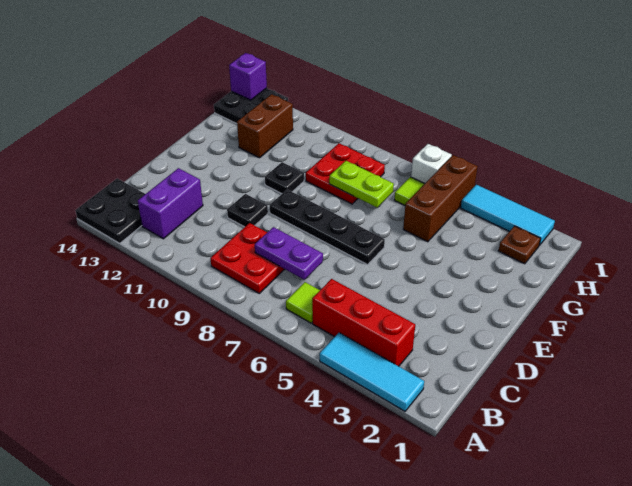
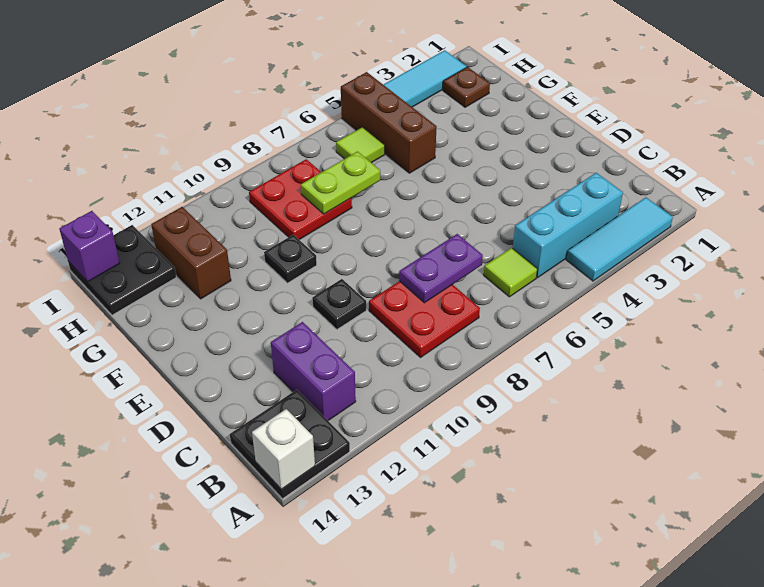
red brick B3:B5 level 1 -> cyan brick B3:B5 level 1
black plate E6:E9 level 1 -> none
white brick I6 level 1 -> white brick A14 level 2

